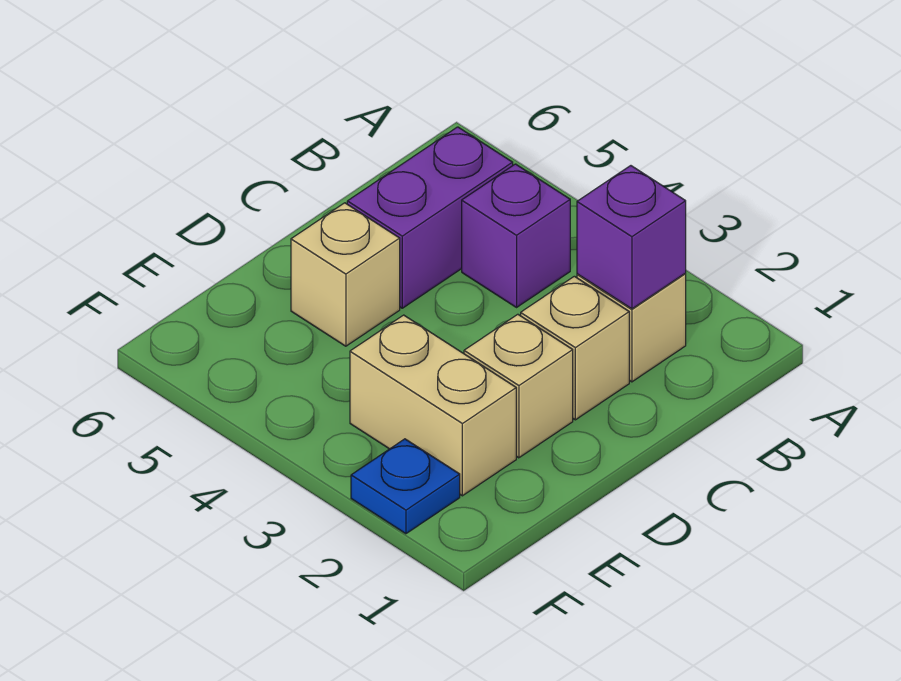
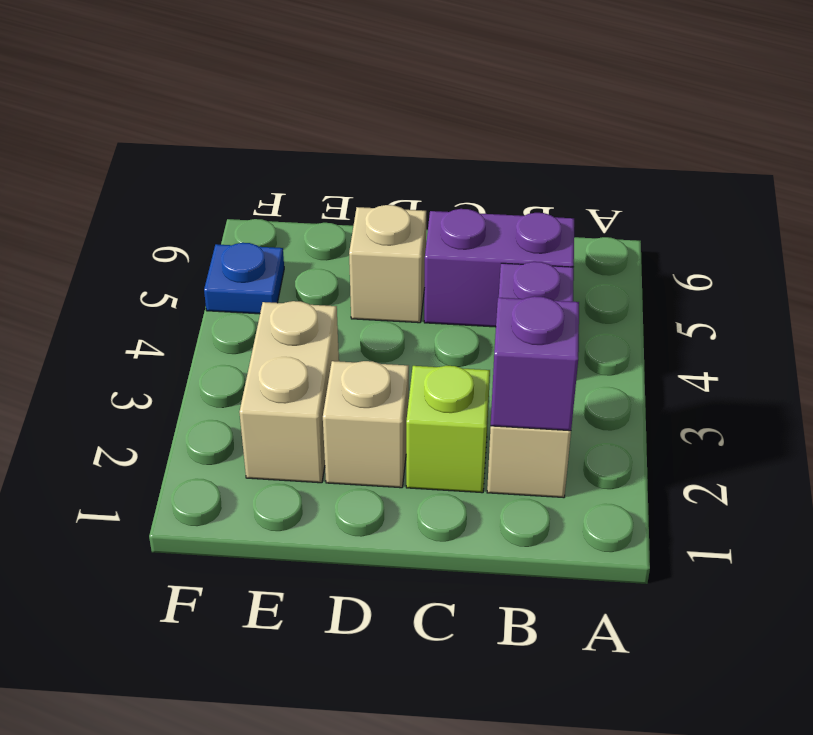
tan brick C2 level 1 -> lime brick C2 level 1
blue plate F2 level 1 -> blue plate F5 level 1

